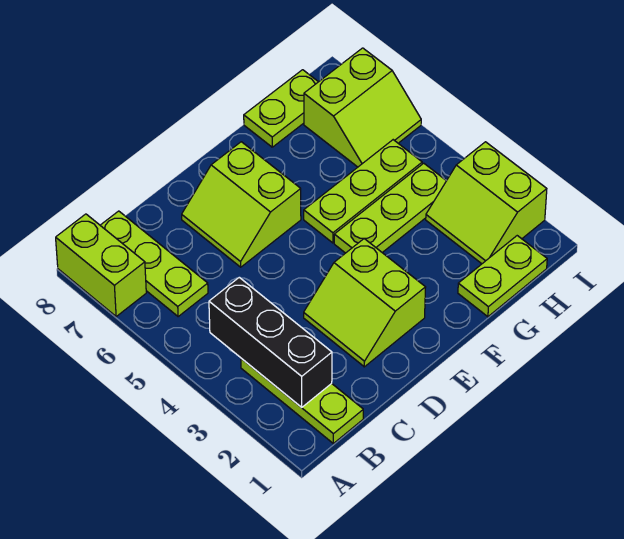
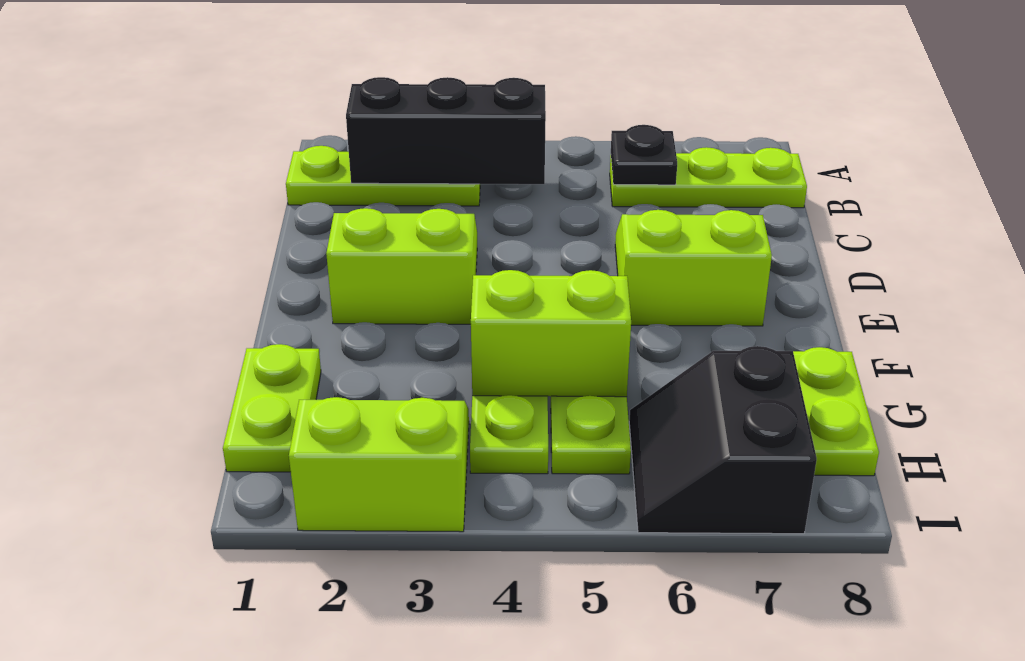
lime brick A7:A8 level 1 -> lime brick G4:G5 level 2
none -> black plate B6 level 2
lime slope H6:I7 level 1 top 7 -> black slope H6:I7 level 1 top 7

